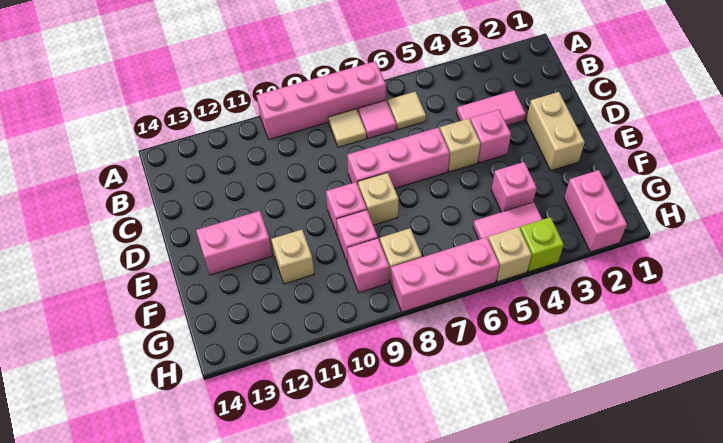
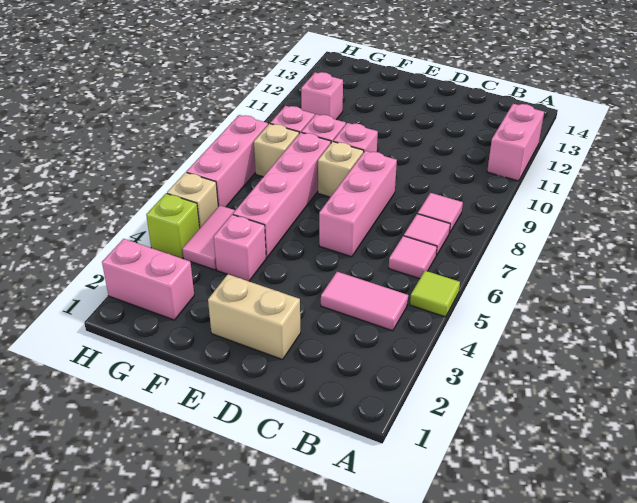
none -> lime tile A5 level 1
pink brick A7:A10 level 1 -> pink brick F5:F8 level 1
tan tile B6 level 1 -> pink tile B6 level 1
tan tile B8 level 1 -> pink tile B8 level 1
pink tile C3:C4 level 1 -> pink tile B4:C4 level 1
pink brick D4 level 1 -> pink brick G11 level 1
tan brick D5 level 1 -> none
pink brick E12:E13 level 1 -> pink brick A11:A12 level 1
tan brick F11 level 1 -> none

